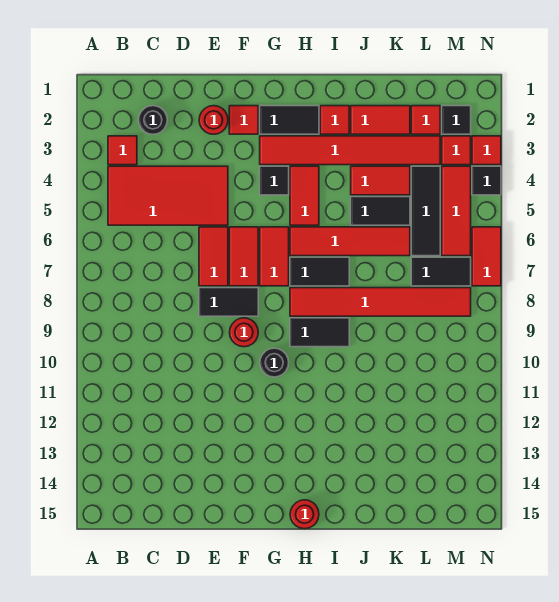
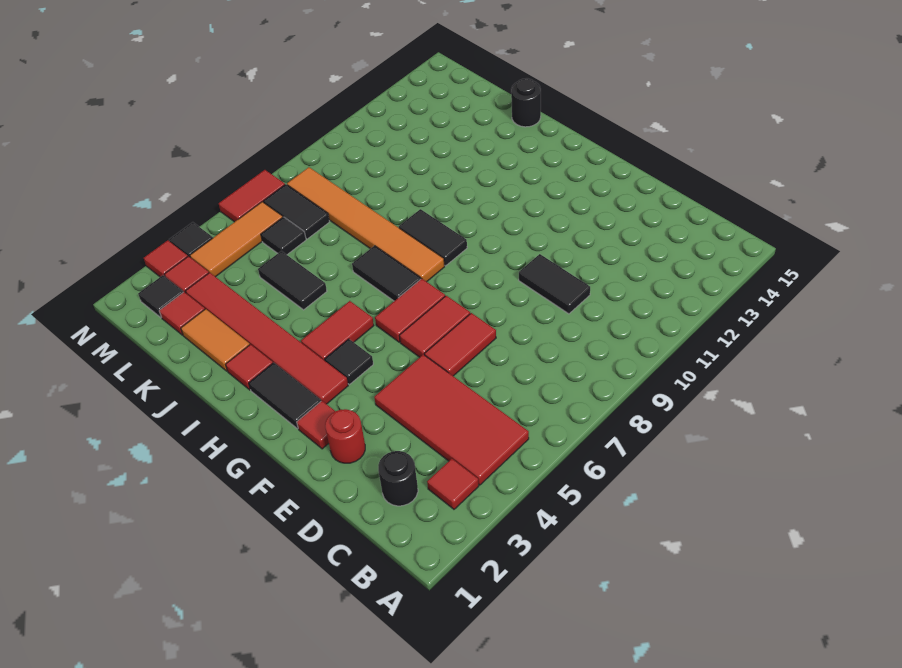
black tile E8:F8 level 1 -> black tile D10:E10 level 1
red round brick F9 level 1 -> none
black round brick G10 level 1 -> black round brick J15 level 1
red tile H6:K6 level 1 -> none
red tile H8:M8 level 1 -> orange tile H8:M8 level 1
red round brick H15 level 1 -> none
red tile J2:K2 level 1 -> orange tile J2:K2 level 1
red tile J4:K4 level 1 -> none
black tile L4:L6 level 1 -> black tile L6 level 1
red tile M4:M6 level 1 -> orange tile M4:M6 level 1

